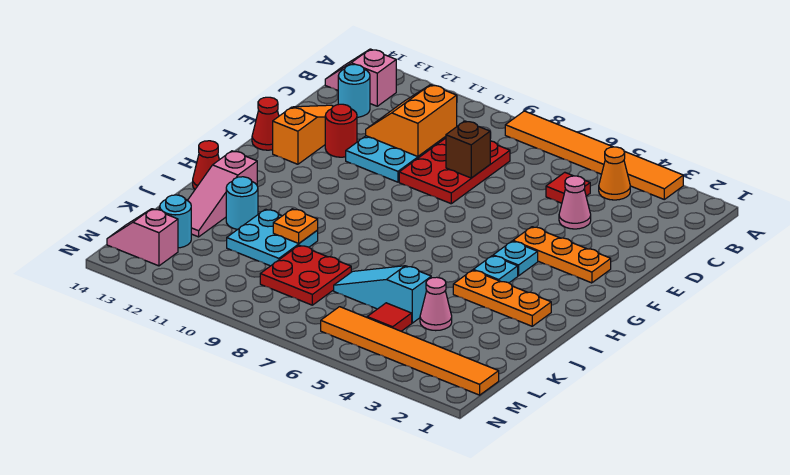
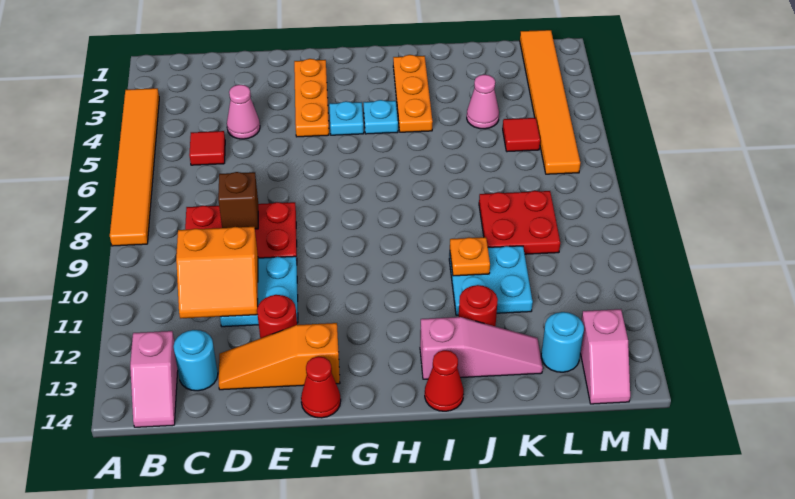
orange cone B4 level 1 -> none
cyan round brick J12 level 1 -> red round brick J12 level 1
cyan slope K5:K7 level 1 top 5 -> none

